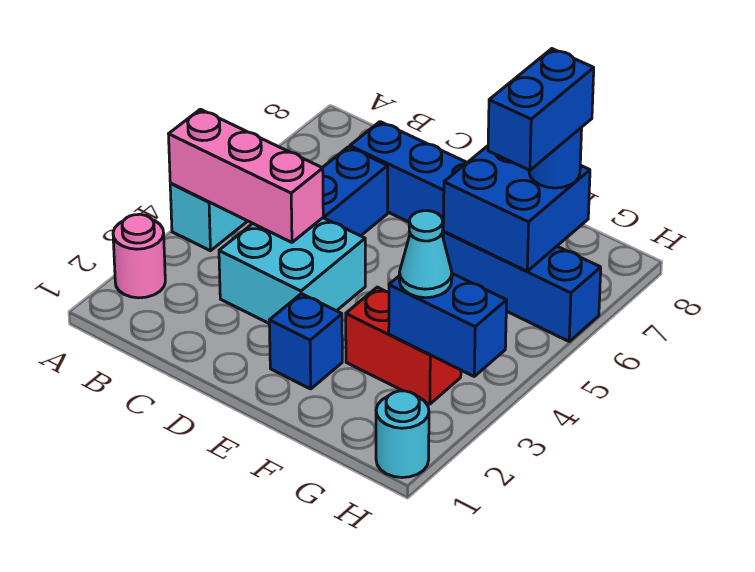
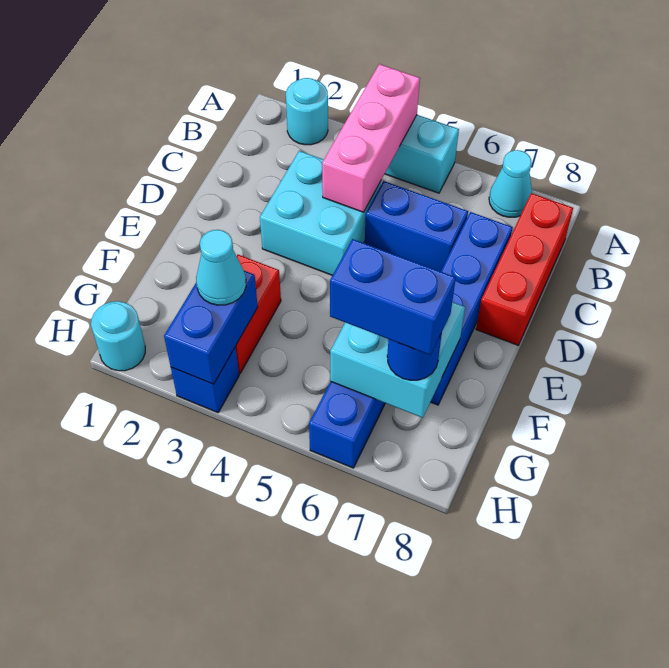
pink round brick A2 level 1 -> cyan round brick A2 level 1
none -> cyan cone A7 level 1
none -> red brick B8:D8 level 1
blue brick E2 level 1 -> blue brick H3 level 1
blue brick F6:G7 level 2 -> cyan brick F6:G7 level 2

